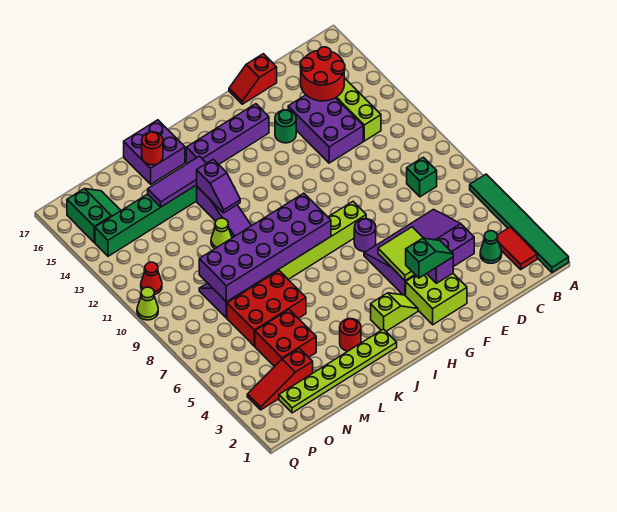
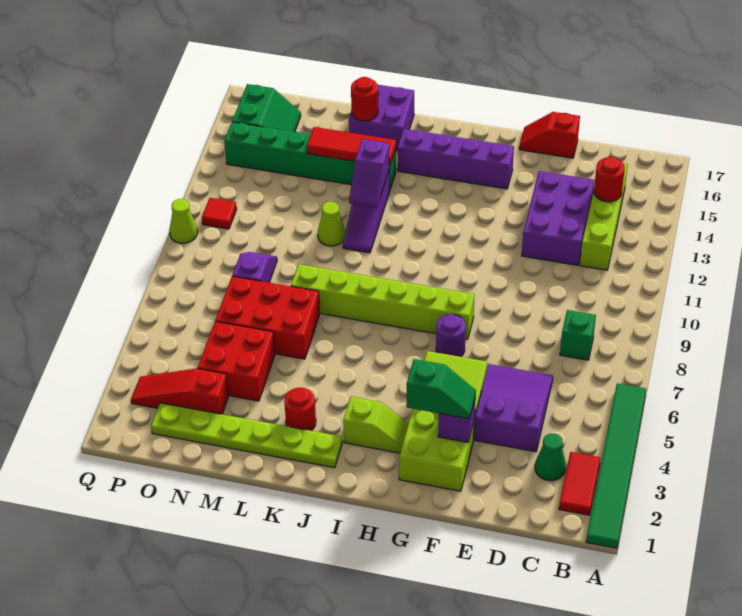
red round brick C14:D15 level 2 -> red round brick C14 level 2
green round brick F14 level 1 -> none
purple brick I8:N9 level 2 -> none
purple tile K14:M14 level 2 -> red tile K14:M14 level 2
red cone P11 level 1 -> red tile P11 level 1

